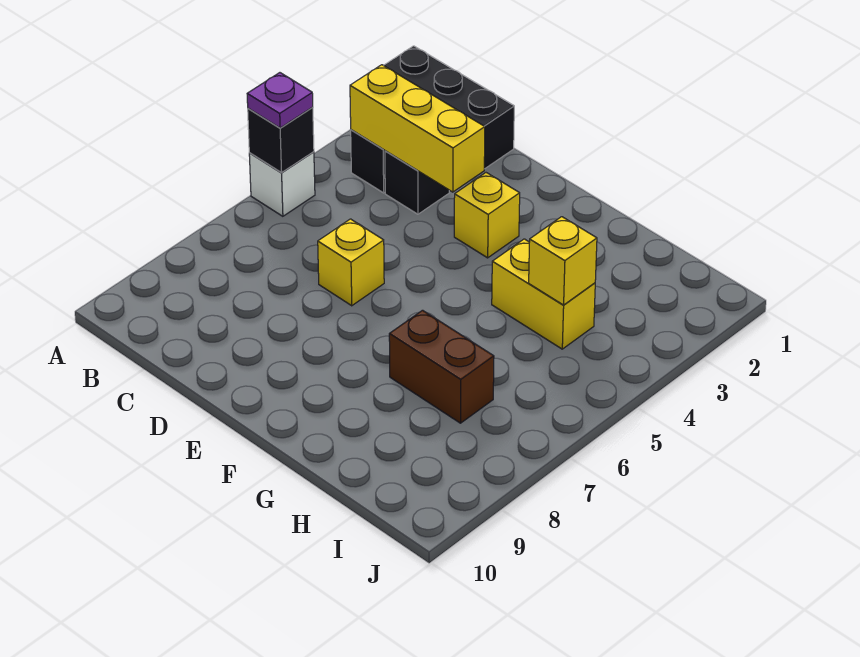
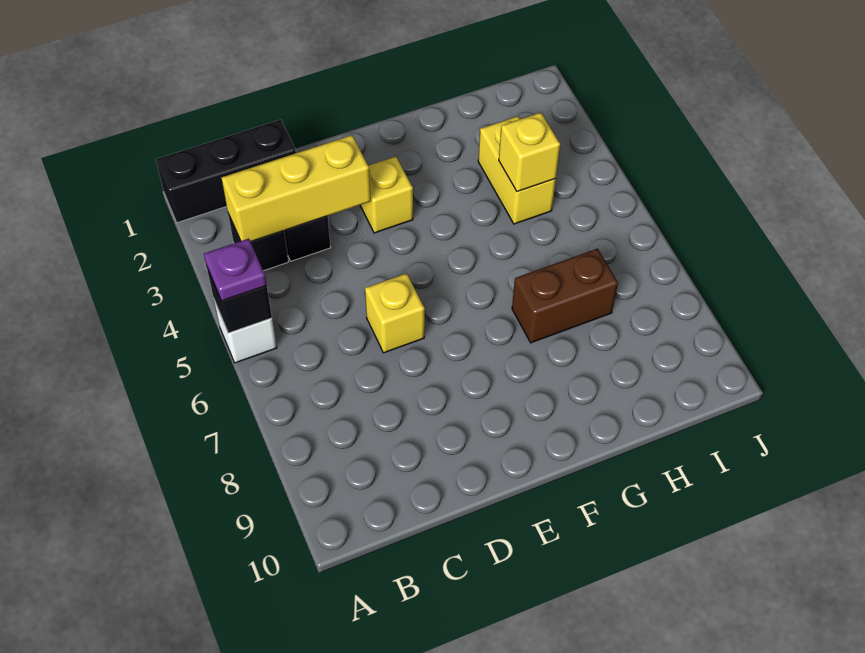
yellow brick G4:H4 level 1 -> yellow brick H3:H4 level 1

